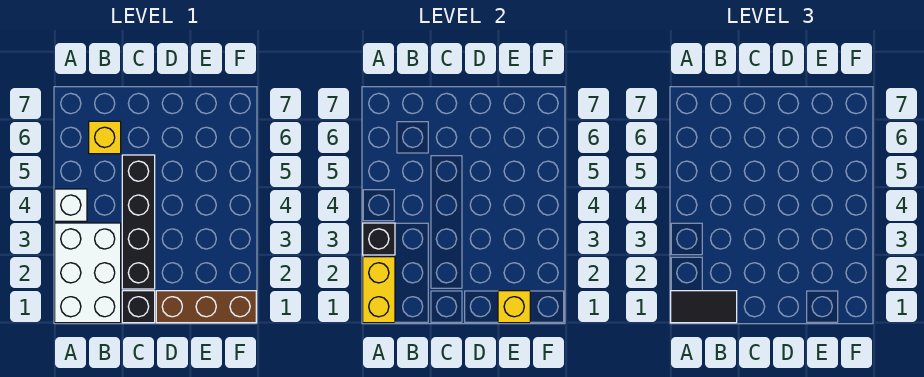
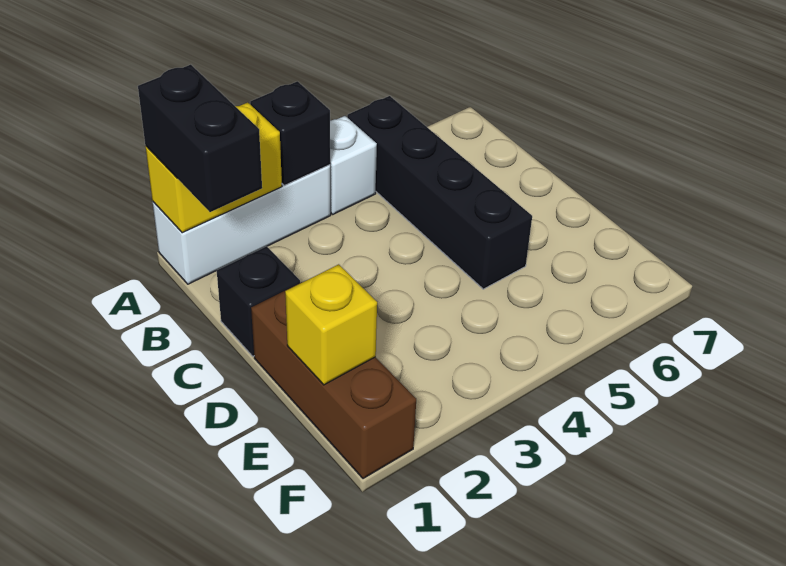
white brick A1:B3 level 1 -> white brick A1:A3 level 1
black tile A1:B1 level 3 -> black brick A1:B1 level 3
yellow brick B6 level 1 -> none
black brick C2:C5 level 1 -> black brick A5:D5 level 1

